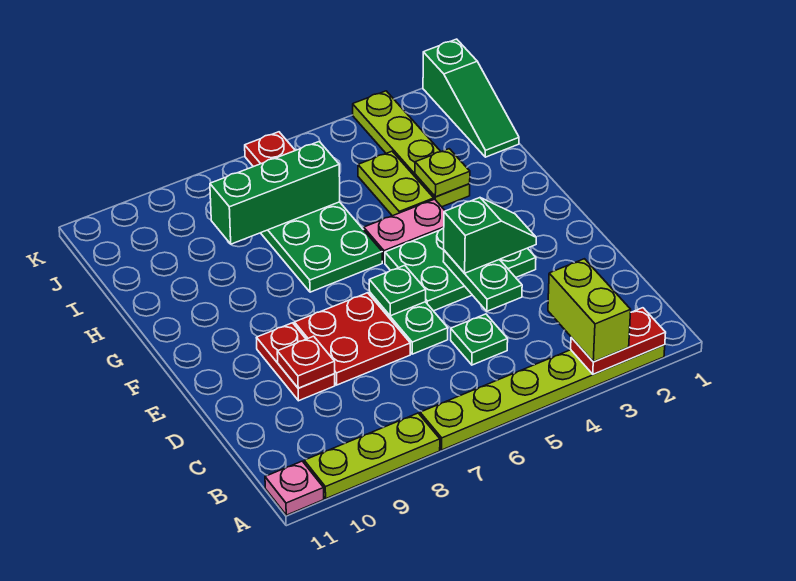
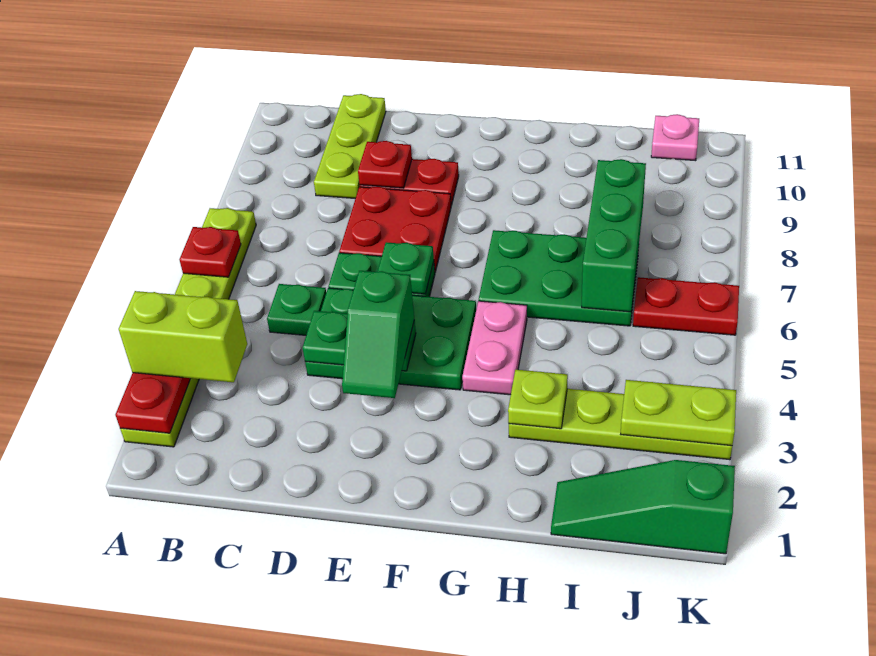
none -> red plate A6 level 2
lime plate A8:A10 level 1 -> lime plate C9:C11 level 1
pink plate A11 level 1 -> pink plate J11 level 1
green plate E3:F5 level 1 -> green plate D4:F5 level 1
lime plate H4:I4 level 1 -> lime plate J3:K3 level 2

